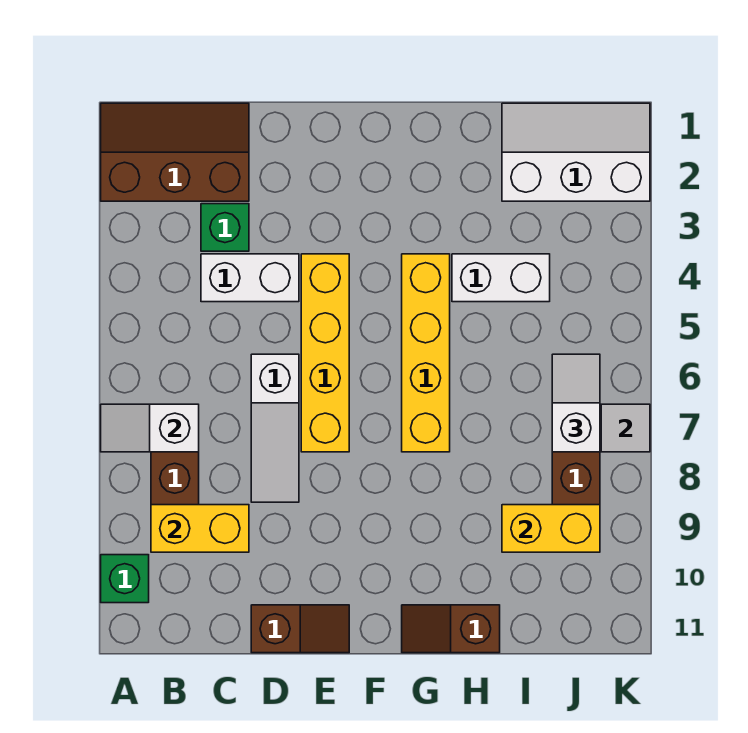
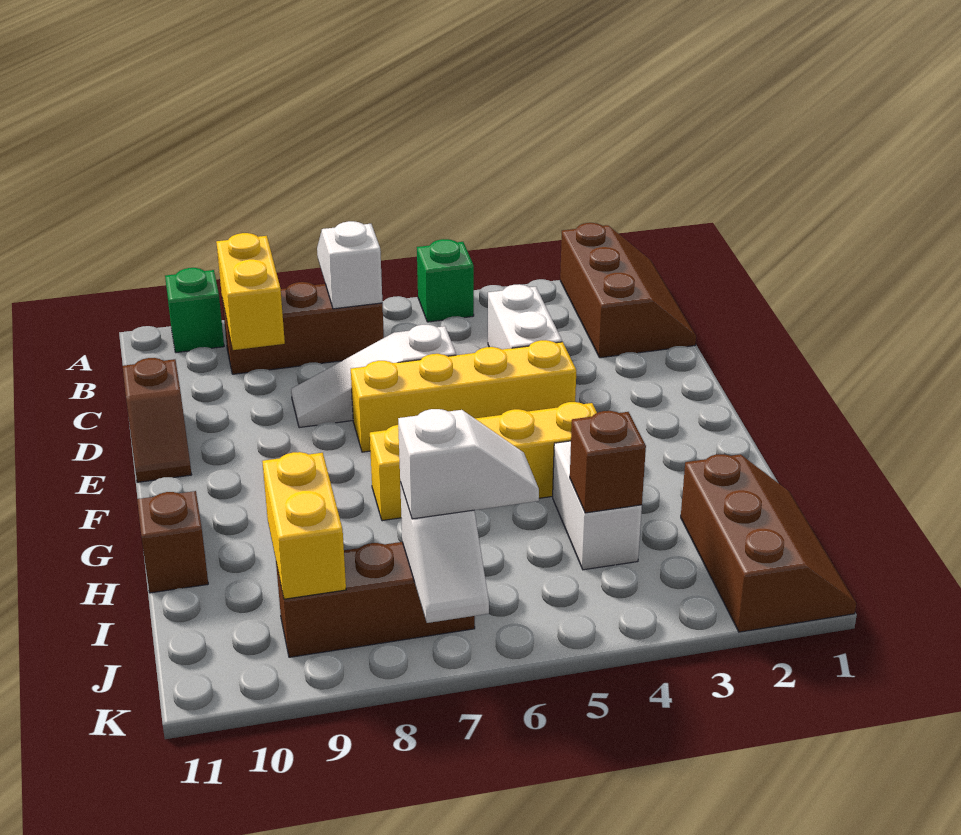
green brick C3 level 1 -> green brick A5 level 1
white slope I1:K2 level 1 top 2 -> brown slope I1:K2 level 1 top 2
none -> brown brick I4 level 2

